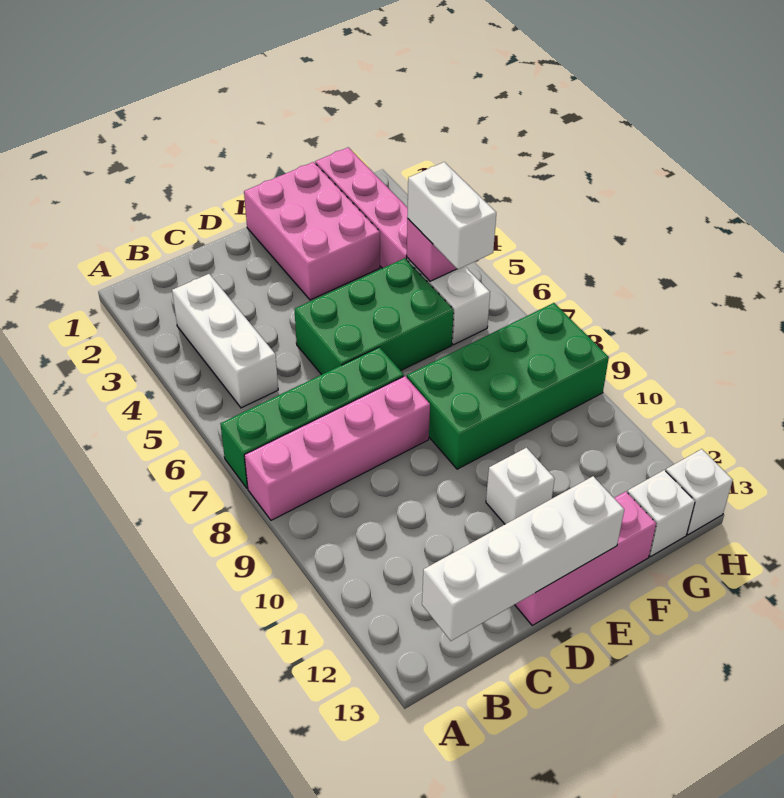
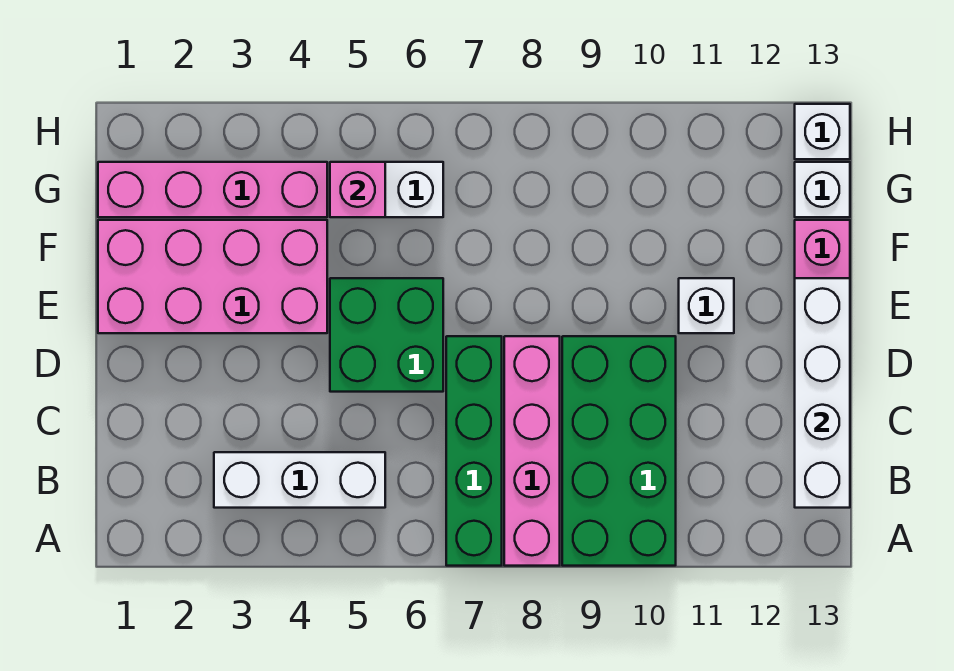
green brick D5:F6 level 1 -> green brick D5:E6 level 1
pink brick E1:F3 level 1 -> pink brick E1:F4 level 1
green brick E8:H9 level 1 -> green brick A9:D10 level 1
white brick G5:G6 level 3 -> none

